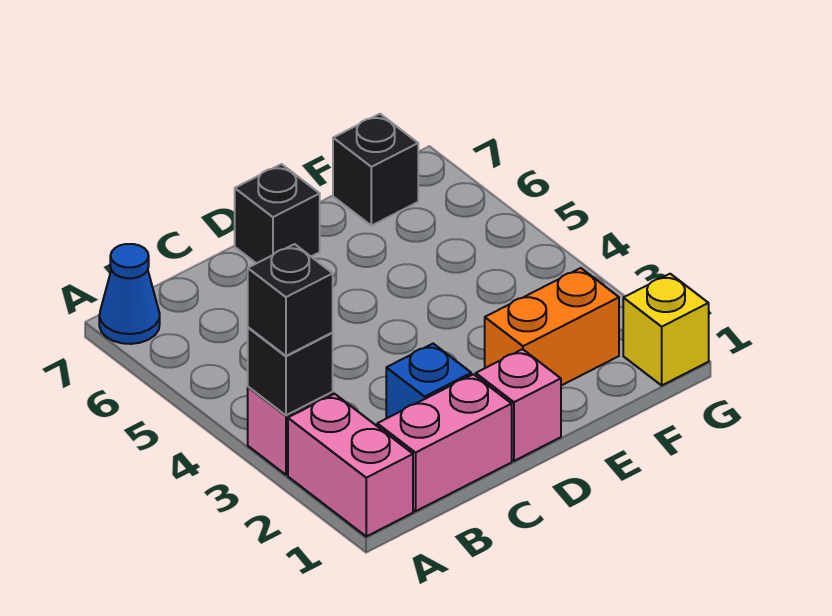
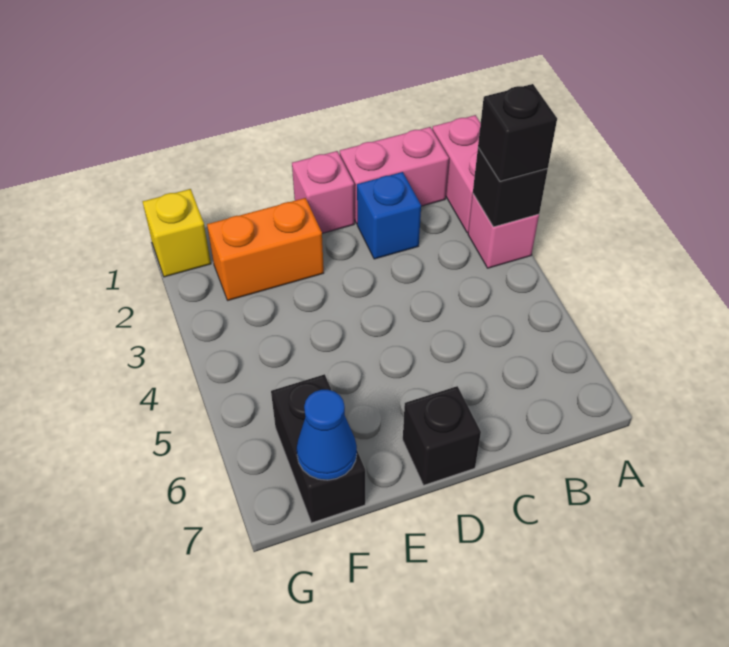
blue cone A7 level 1 -> blue cone F7 level 2
black brick F7 level 1 -> black brick F6:F7 level 1

